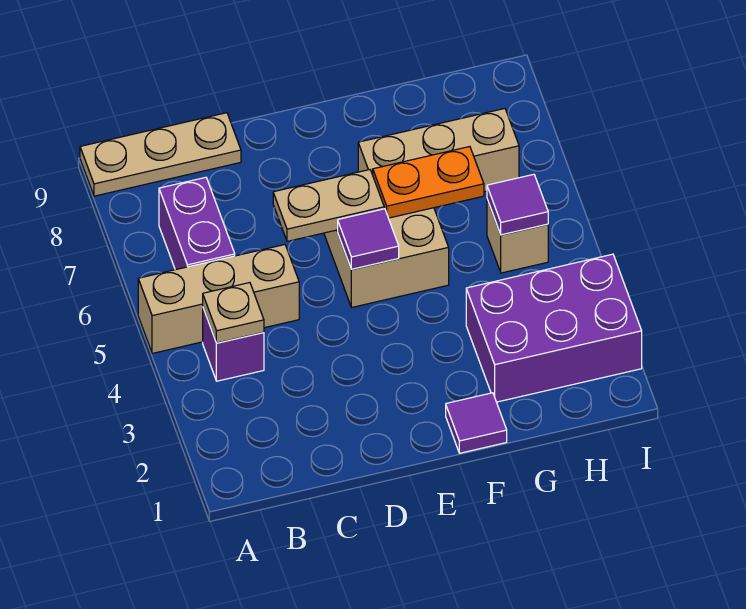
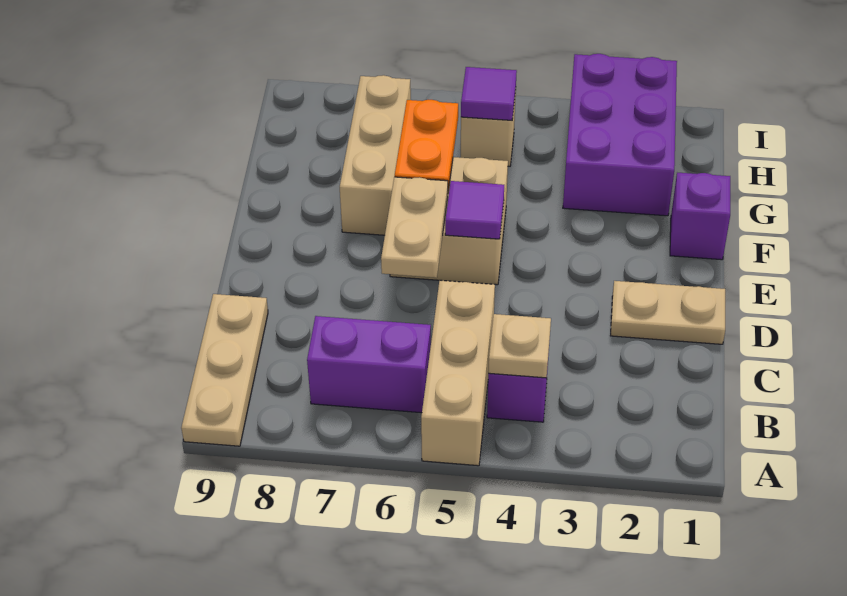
none -> tan plate D1:D2 level 1
purple tile F1 level 1 -> purple brick F1 level 1

